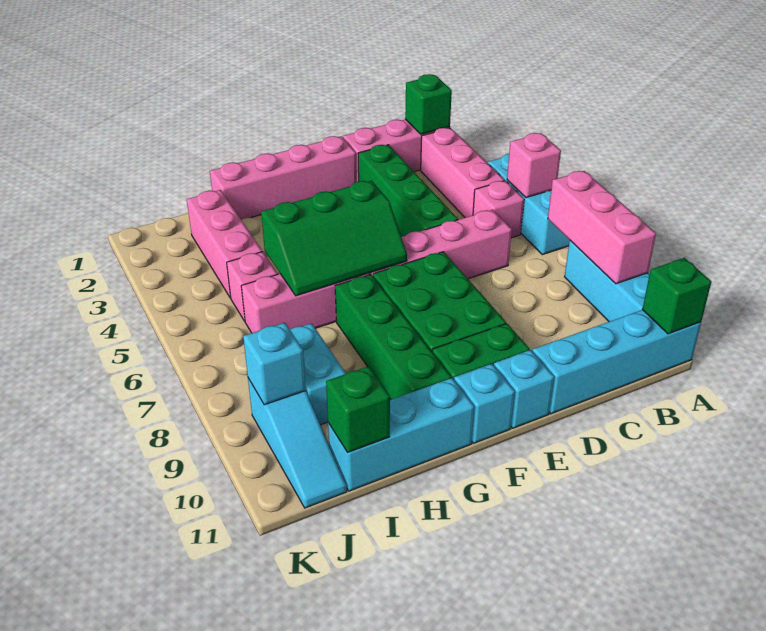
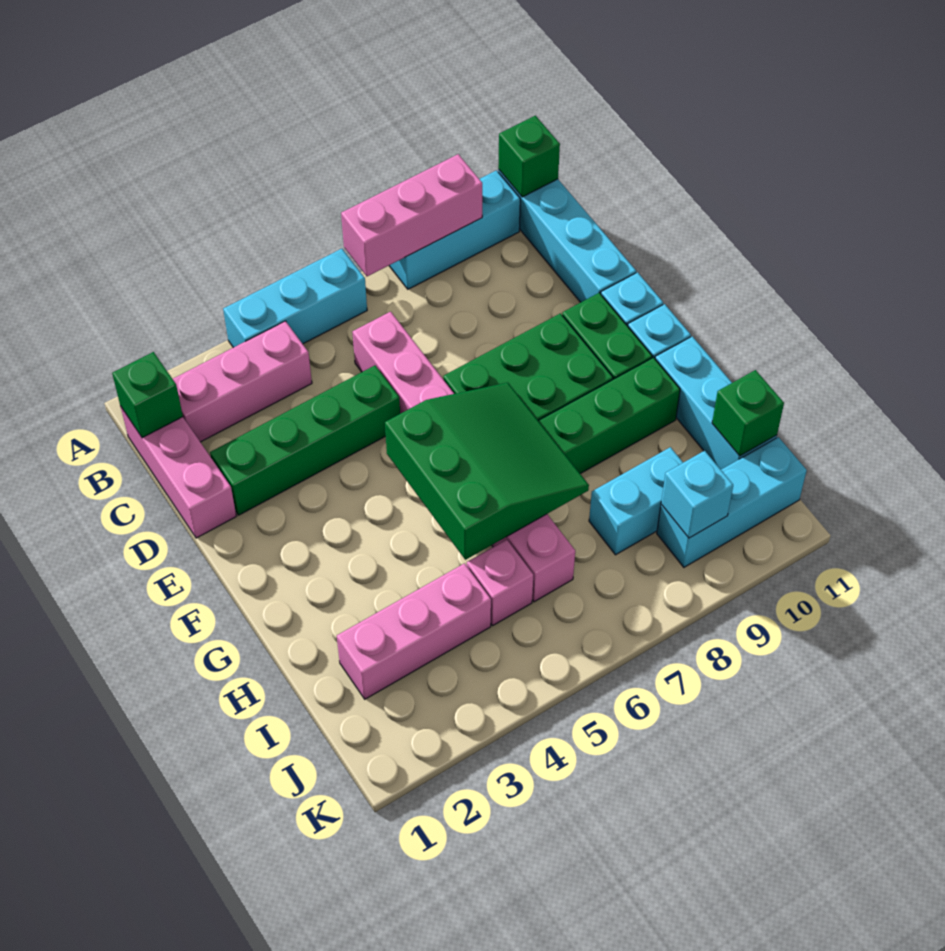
pink brick A5 level 2 -> none
pink brick B5 level 1 -> none
pink brick E1:H1 level 1 -> none
green slope F5:H6 level 2 top 5 -> green slope F5:H7 level 2 top 5
cyan slope J9:J11 level 1 top 9 -> cyan brick J9:J11 level 1

